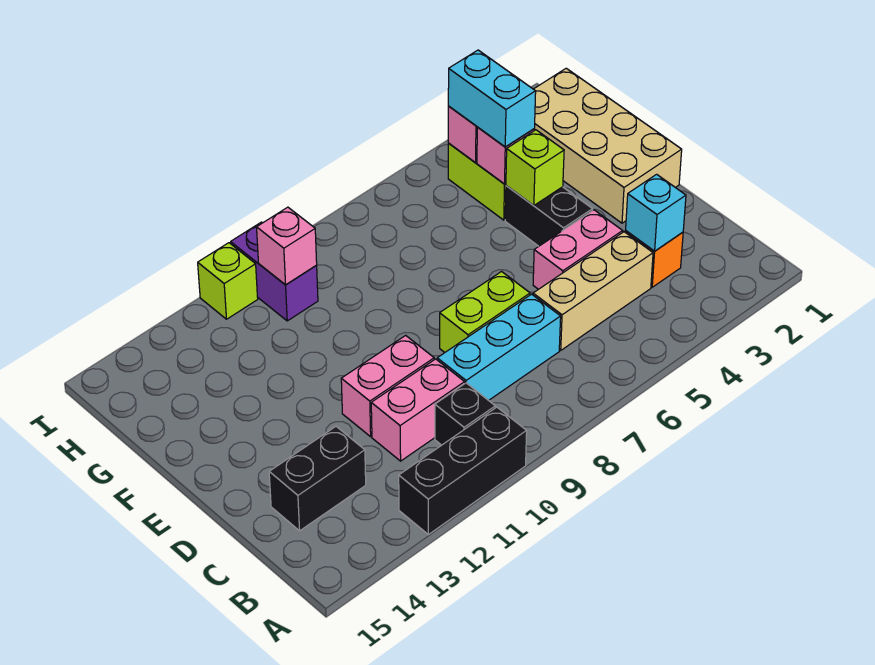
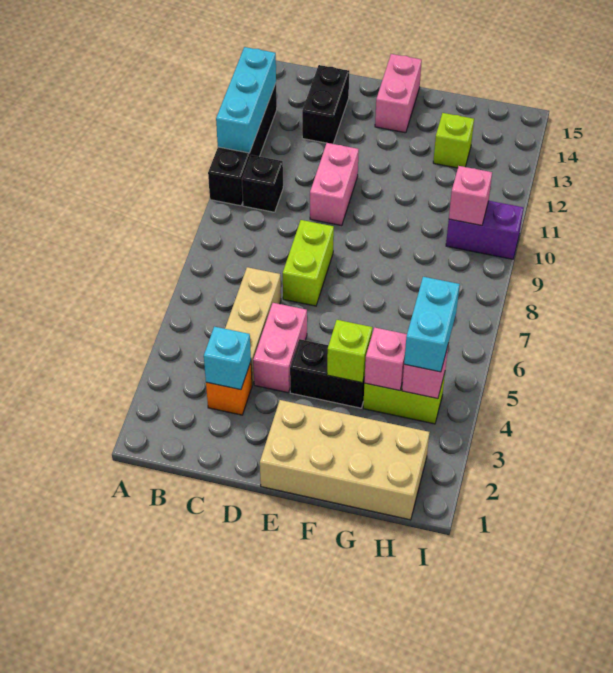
black brick A10:A12 level 1 -> black brick A10:A13 level 1
cyan brick C7:C9 level 1 -> cyan brick A11:A13 level 2
pink brick C10:C11 level 1 -> pink brick E14:E15 level 1
cyan brick G4:H4 level 3 -> cyan brick H4:H5 level 3
lime brick I11 level 1 -> lime brick G13 level 1

